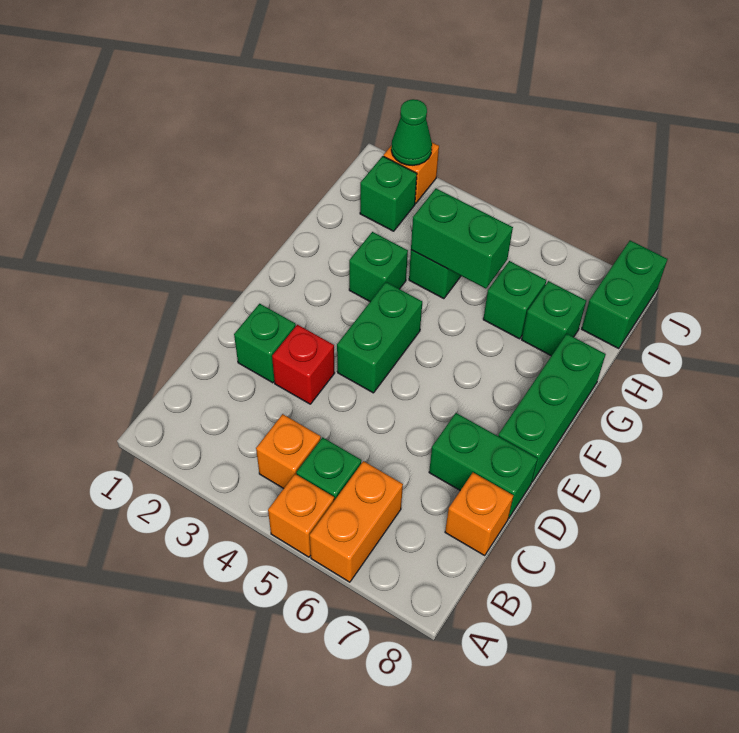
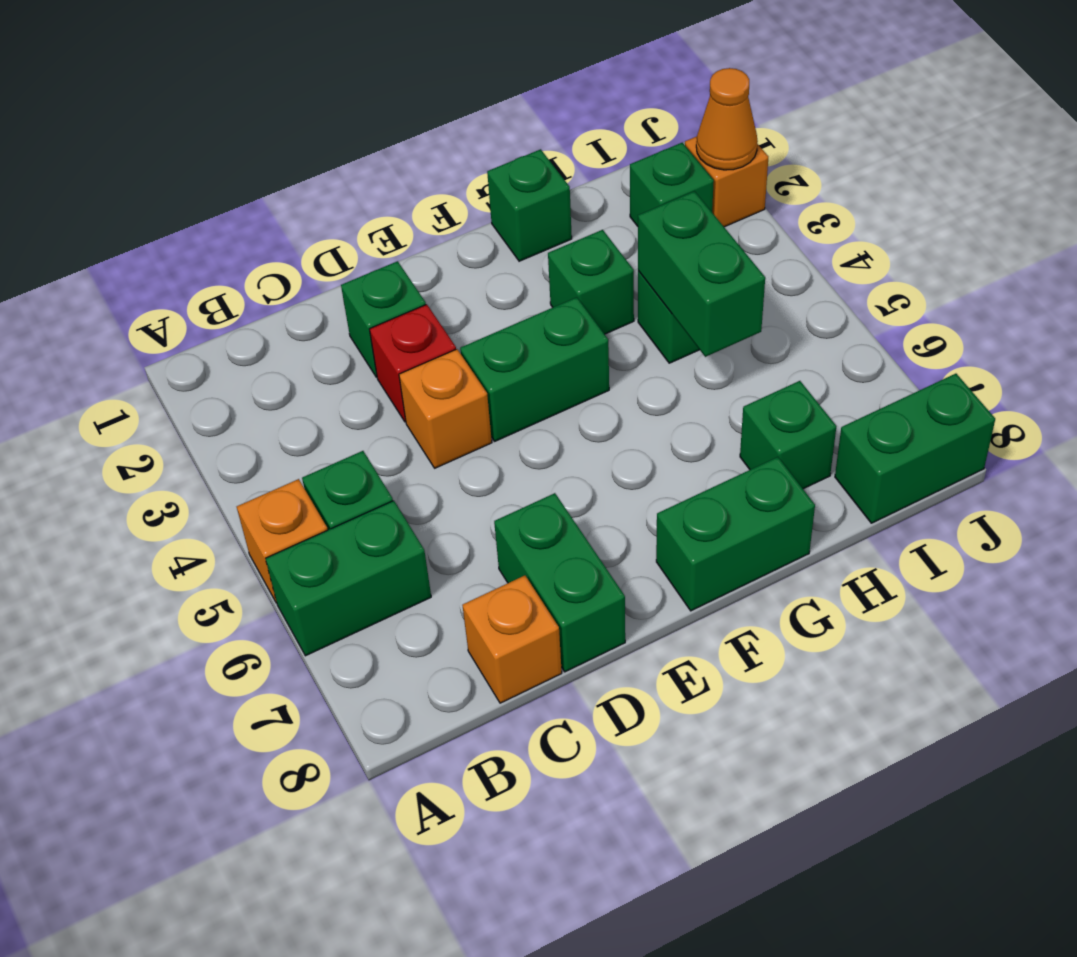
orange brick A6:B6 level 1 -> green brick A6:B6 level 1
orange brick B4 level 1 -> orange brick D4 level 1
green brick E8:G8 level 1 -> green brick F8:G8 level 1
green brick H6 level 1 -> green brick G1 level 1
green cone J2 level 2 -> orange cone J2 level 2

